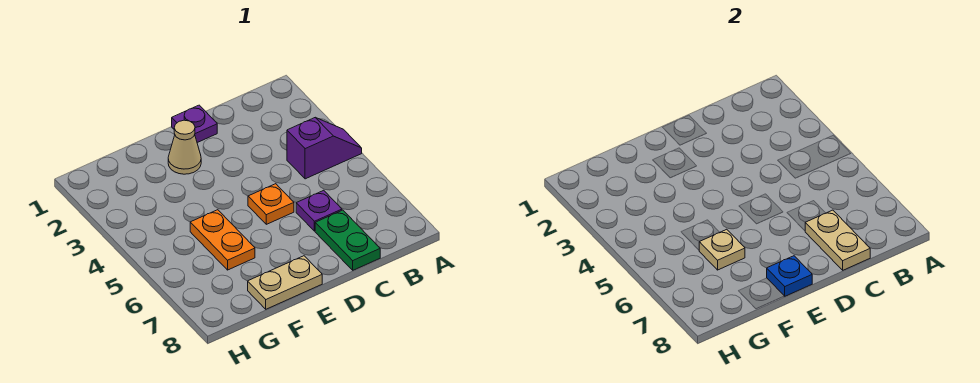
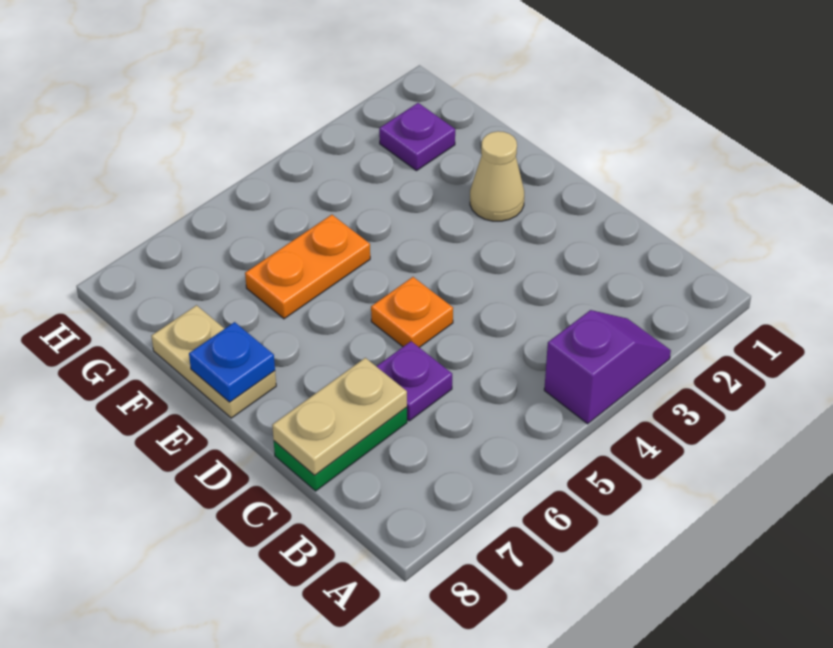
purple slope A4:B4 level 1 top B -> purple slope A3:A4 level 1 top 4
purple plate D1 level 1 -> purple plate G2 level 1
tan plate F6 level 2 -> none

